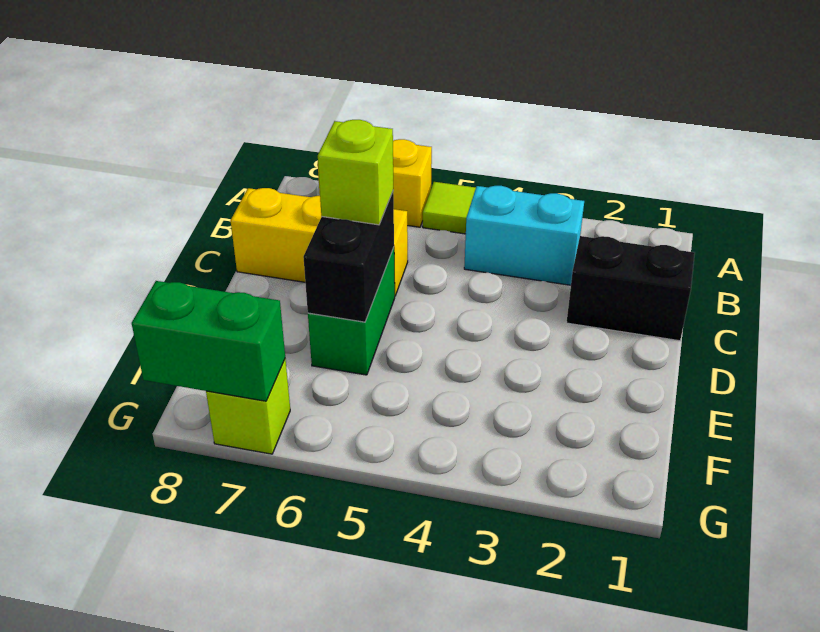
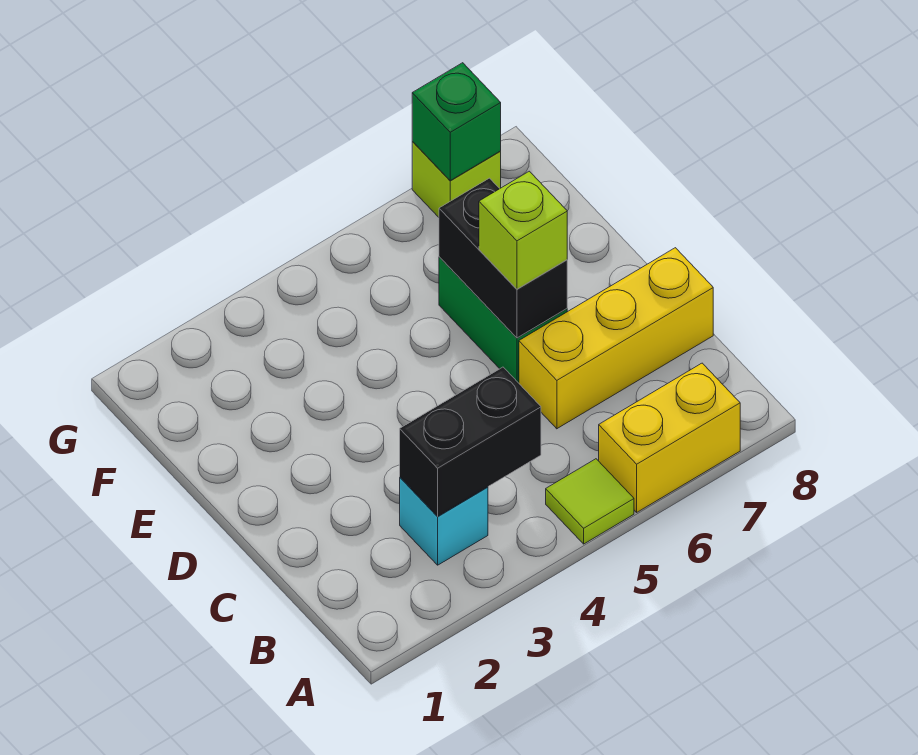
cyan brick B3:B4 level 1 -> cyan brick B3 level 1
black brick C1:C2 level 1 -> black brick B3:B4 level 2
green brick G7:G8 level 2 -> green brick G7 level 2

